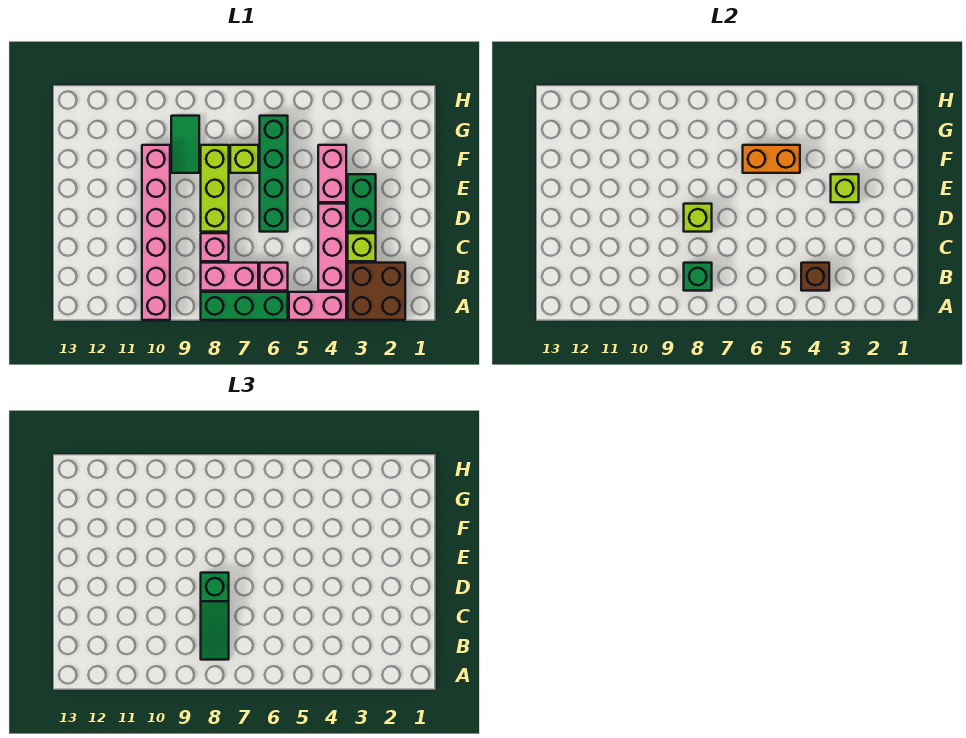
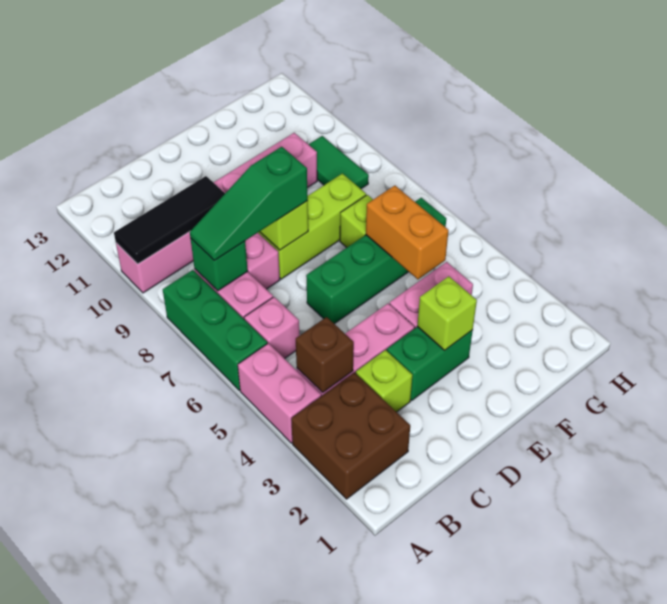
none -> black tile A10:C10 level 2
green tile F9:G9 level 1 -> green tile G9:G10 level 1

